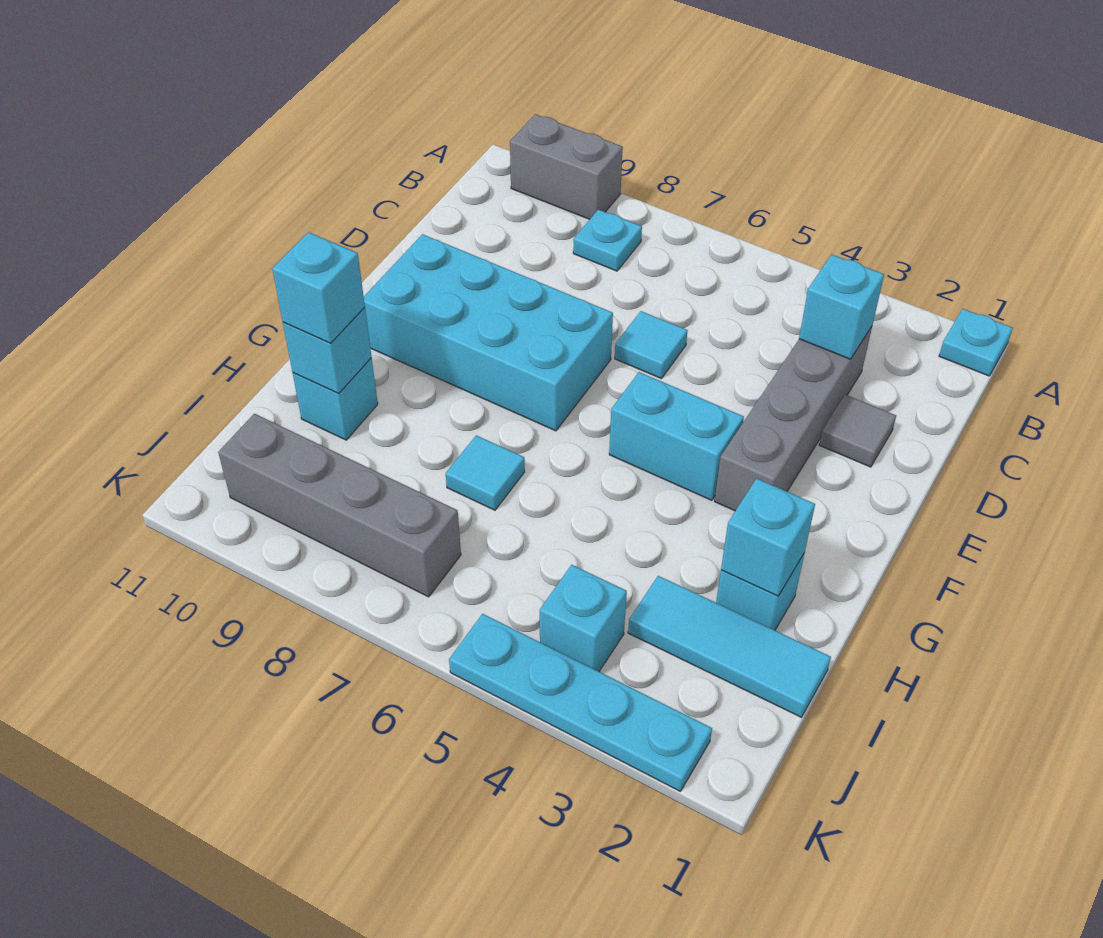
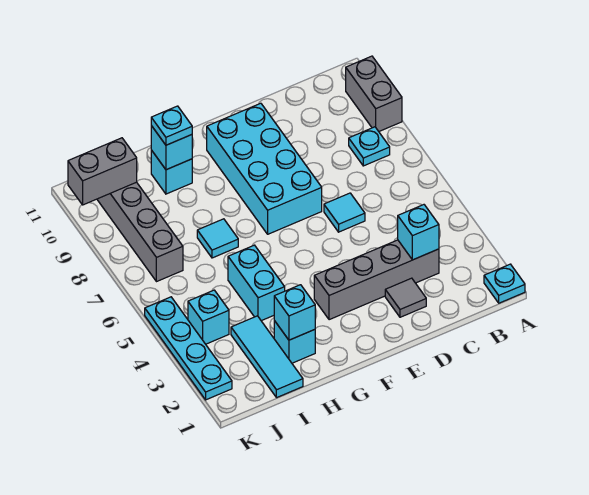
cyan brick F4:F5 level 1 -> cyan brick H4:H5 level 1
cyan brick H10 level 3 -> cyan plate H10 level 3
none -> grey brick J10:K10 level 2

